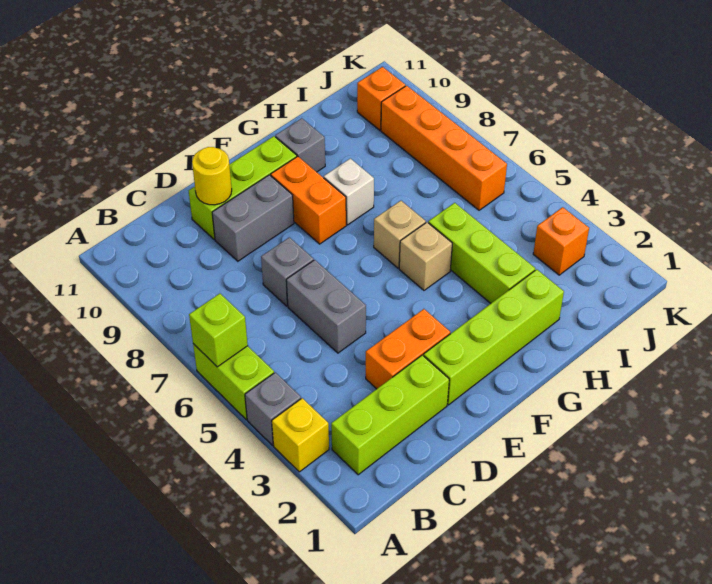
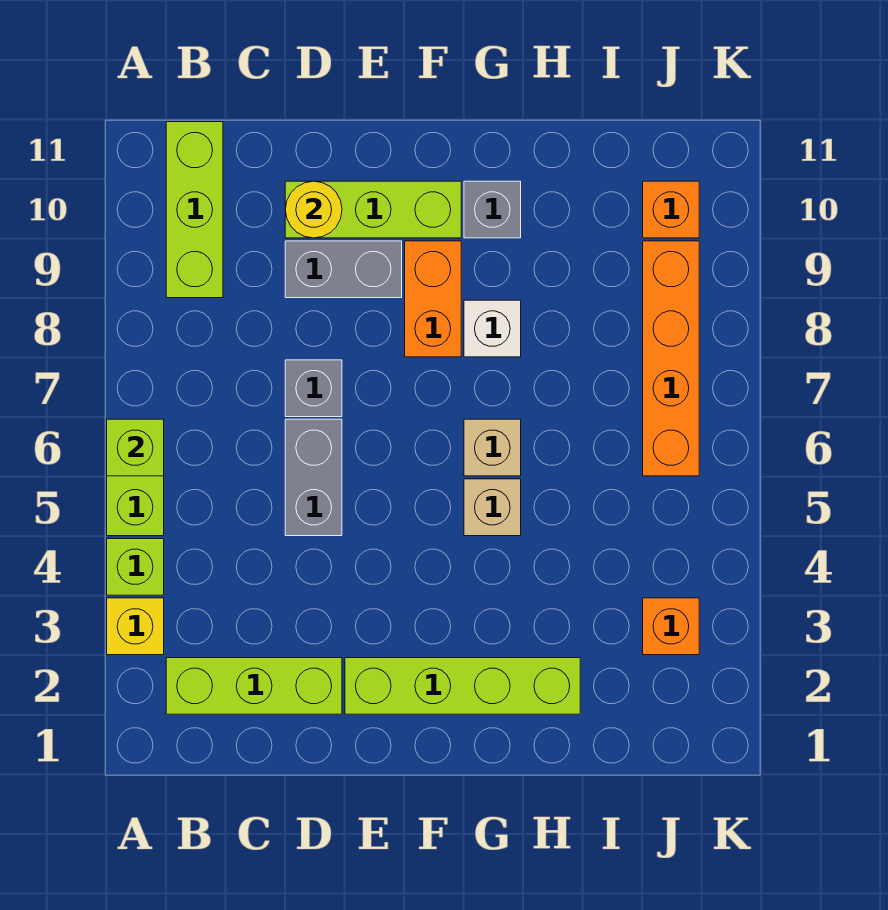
grey brick A4 level 1 -> lime brick A4 level 1
orange brick D3:E3 level 1 -> none
lime brick H3:H5 level 1 -> lime brick B9:B11 level 1

